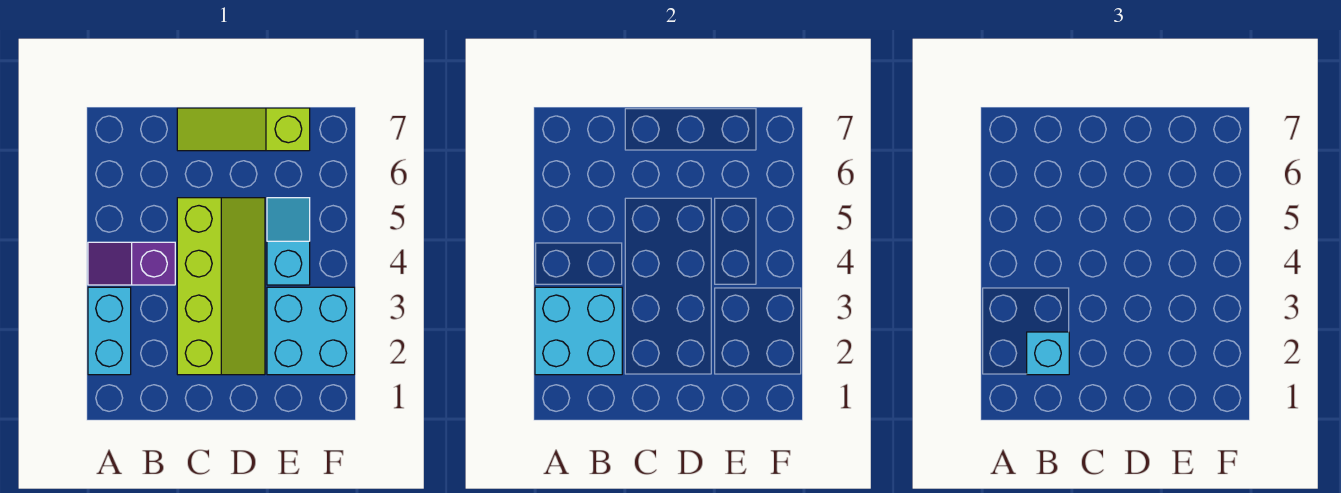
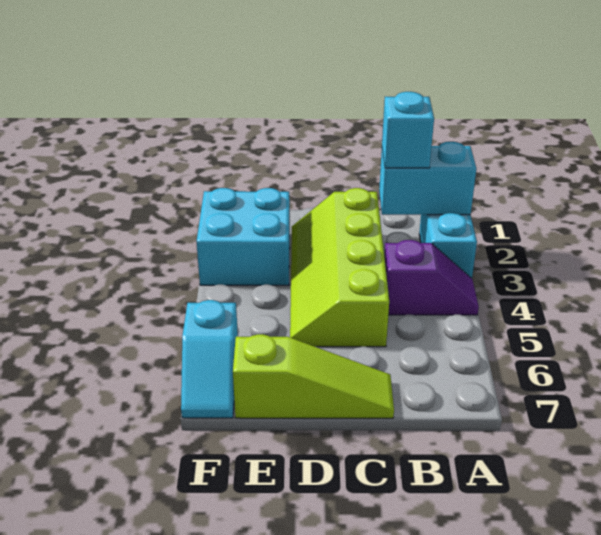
cyan brick A2:B3 level 2 -> cyan brick A2:B2 level 2
cyan slope E4:E5 level 1 top 4 -> cyan slope F6:F7 level 1 top 6

